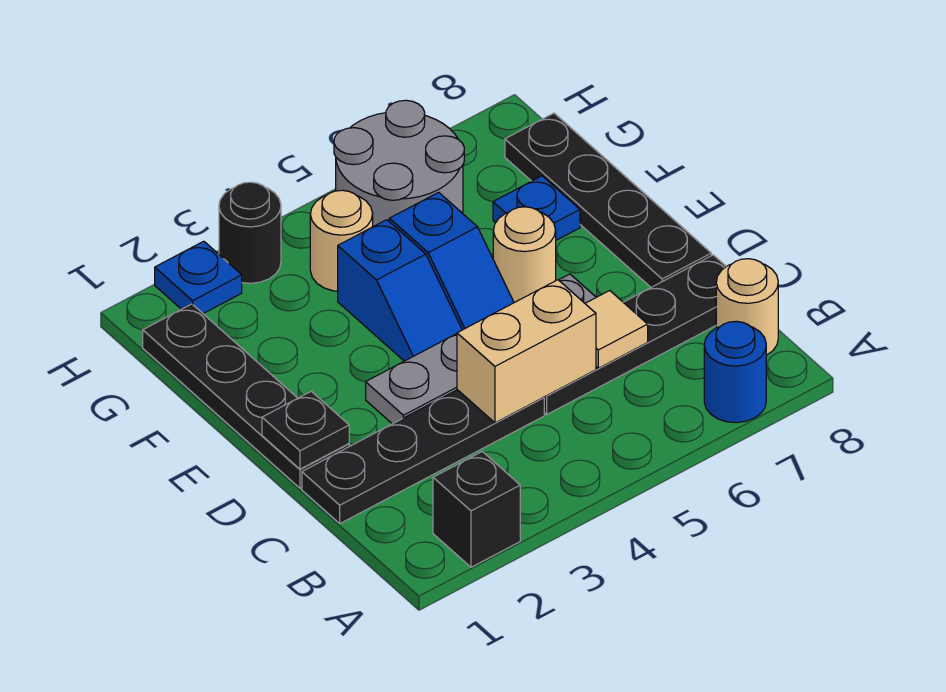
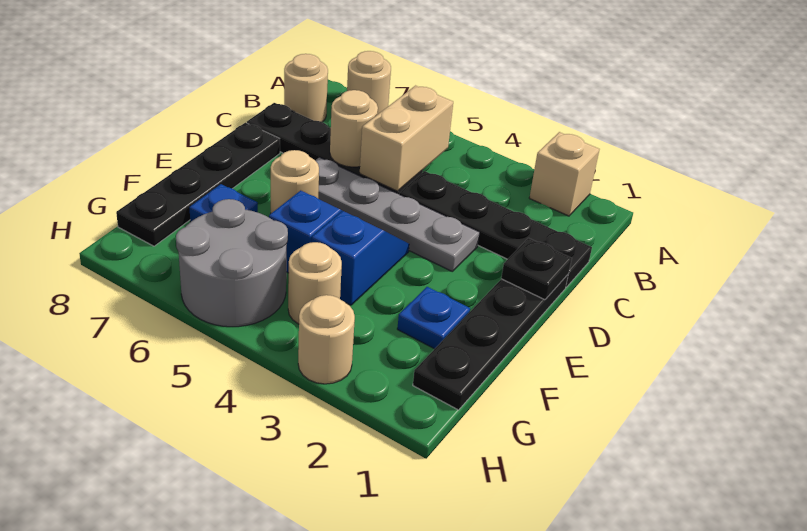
black brick A2 level 1 -> tan brick A2 level 1
blue round brick A7 level 1 -> tan round brick A7 level 1
tan brick C4:C5 level 2 -> tan brick B5:C5 level 2
tan tile C6 level 2 -> tan round brick C6 level 2
blue plate H2 level 1 -> blue plate F2 level 1
black round brick H3 level 1 -> tan round brick H3 level 1

